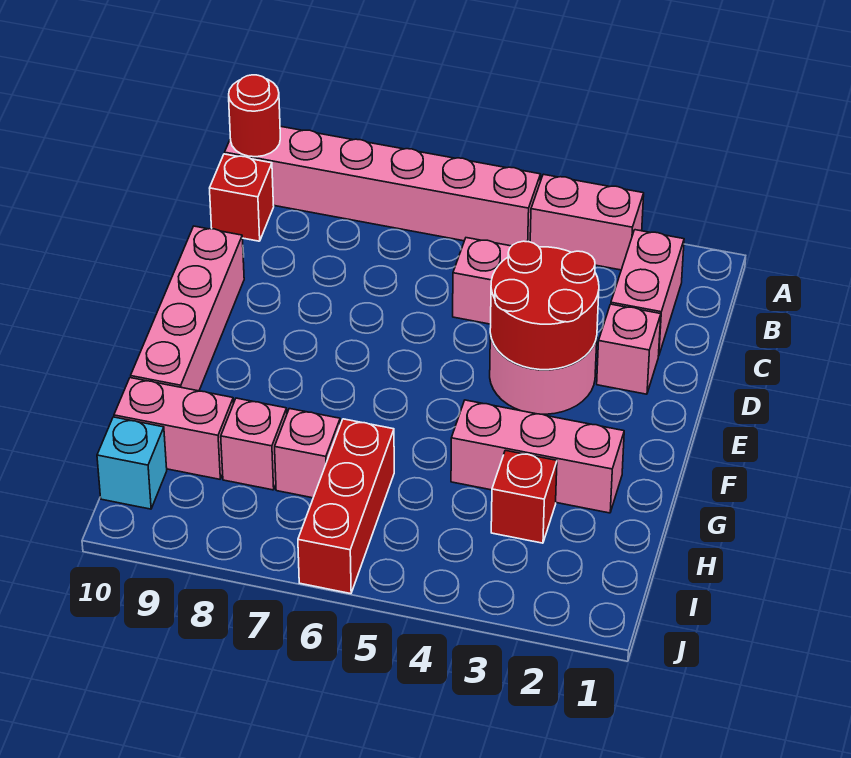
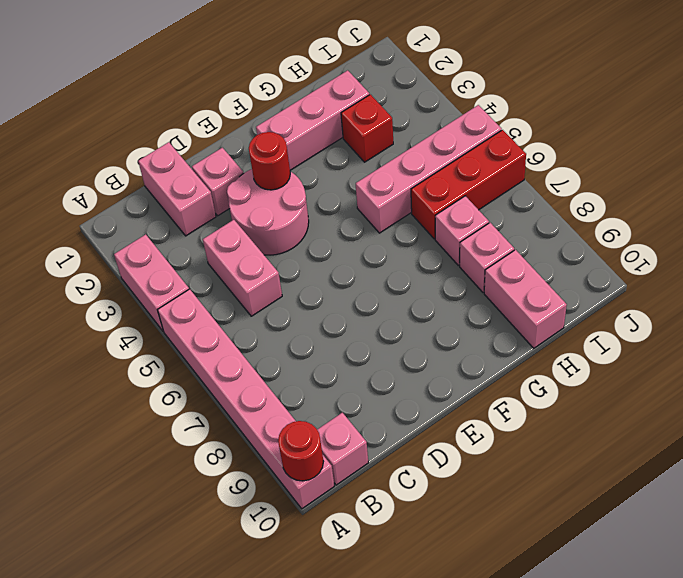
pink brick B2:C2 level 1 -> pink brick C1:C2 level 1
red brick B10 level 1 -> pink brick B10 level 1
red round brick D3:E4 level 2 -> red round brick E3 level 2
pink brick D10:G10 level 1 -> pink brick G5:J5 level 1
pink brick G2:G4 level 1 -> pink brick F2:H2 level 1
cyan brick I10 level 1 -> none

